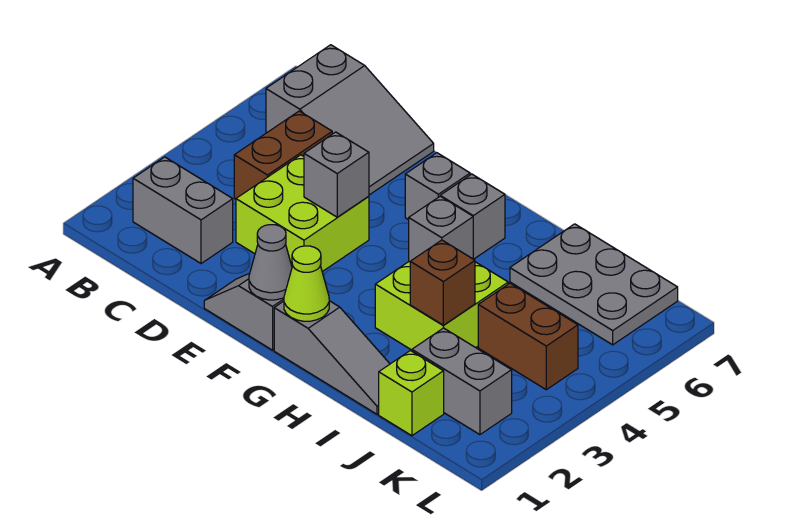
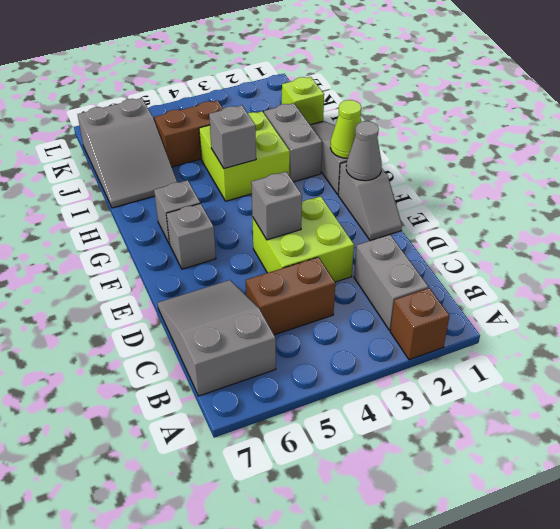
brown brick I3 level 2 -> brown brick A2 level 1
grey plate I6:K7 level 1 -> grey slope I6:K7 level 1 top K
grey brick J2:K2 level 1 -> grey brick H2:I2 level 1
brown brick J4:K4 level 1 -> brown brick J4:J5 level 1

